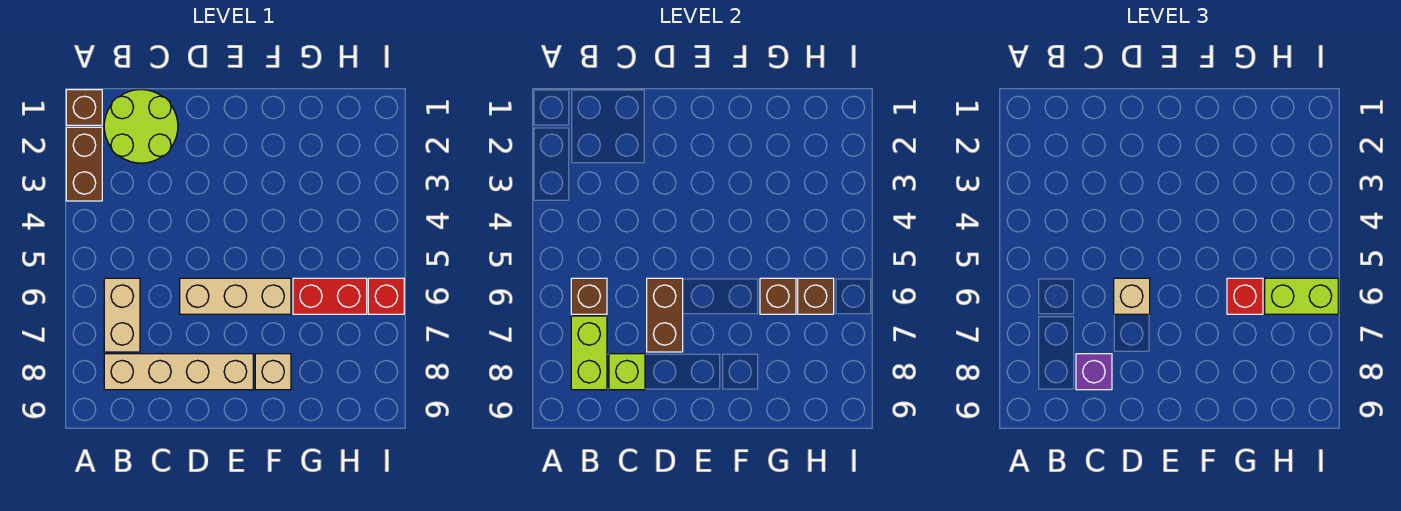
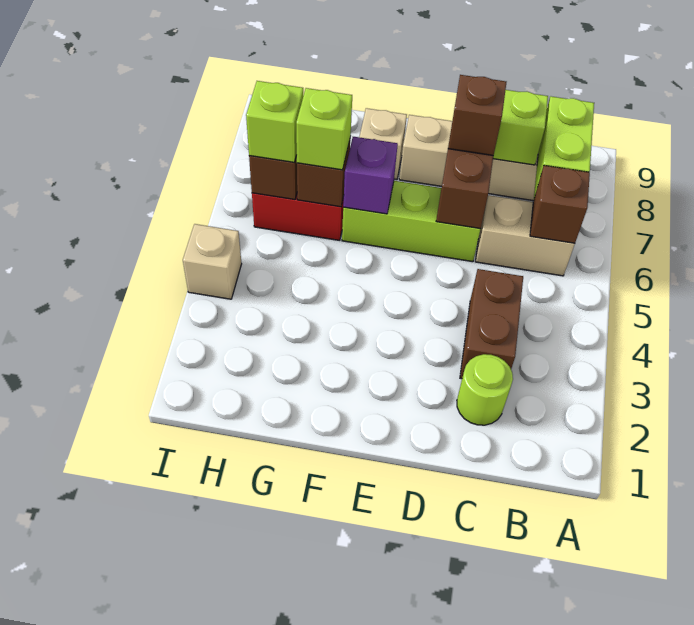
brown brick A1 level 1 -> brown brick D7 level 3
brown brick A2:A3 level 1 -> brown brick C3:C4 level 1
lime round brick B1:C2 level 1 -> lime round brick C2 level 1
tan brick B6:B7 level 1 -> tan brick B6:C6 level 1
purple brick C8 level 3 -> purple brick F6 level 2
tan brick D6:F6 level 1 -> lime brick D6:F6 level 1
tan brick D6 level 3 -> tan brick I4 level 1
red brick G6 level 3 -> lime brick G6 level 3
lime brick H6:I6 level 3 -> lime brick H6 level 3
red brick I6 level 1 -> none

